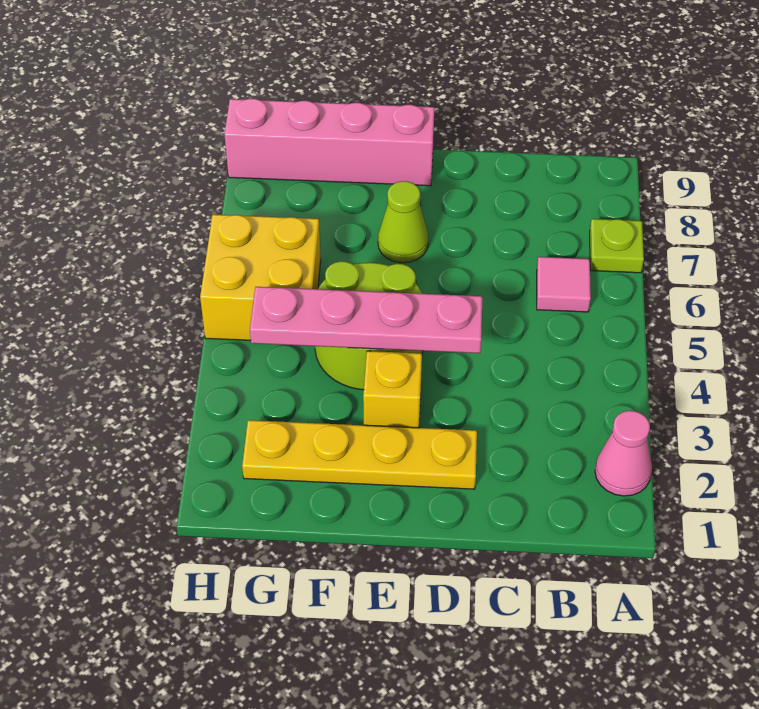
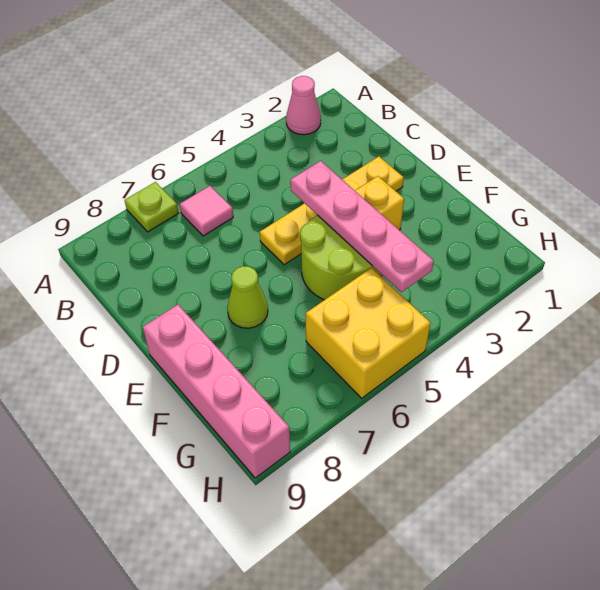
yellow plate D2:G2 level 1 -> yellow plate D2:D5 level 1

